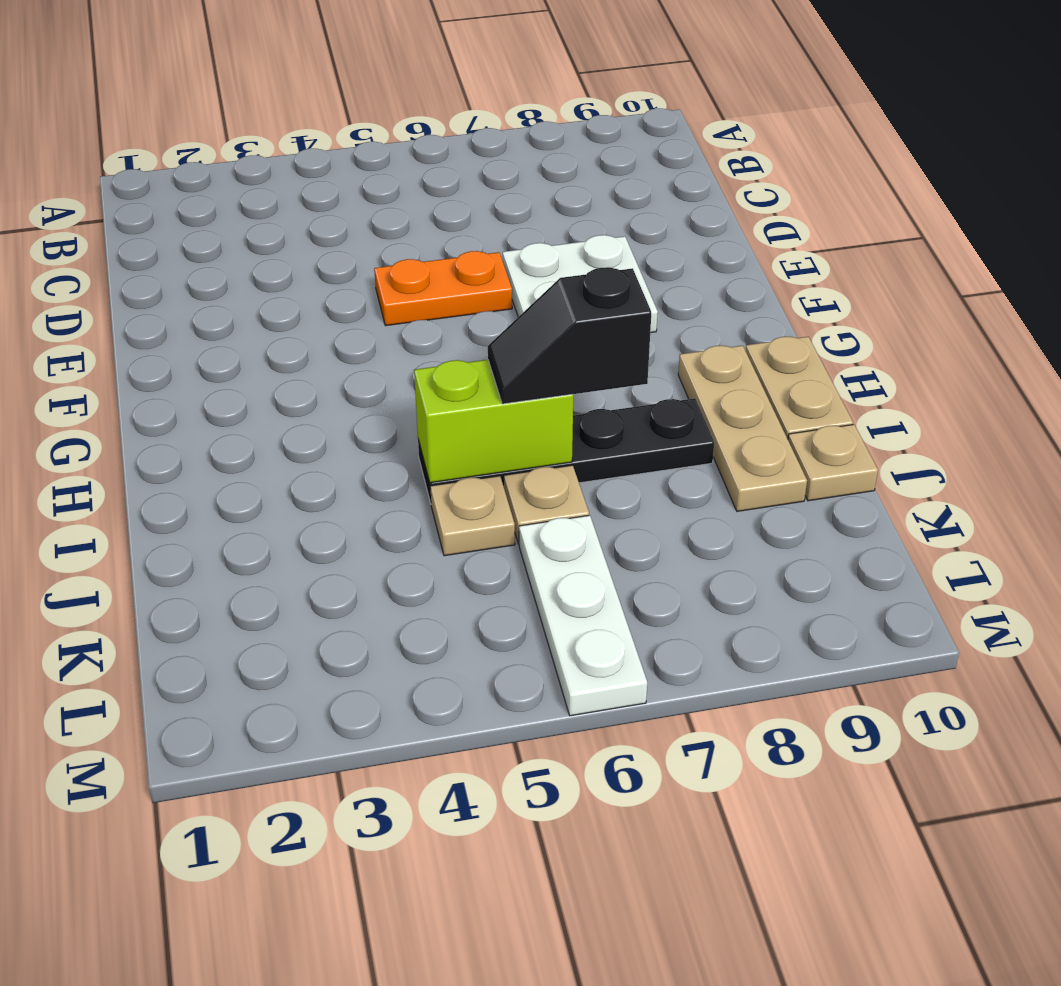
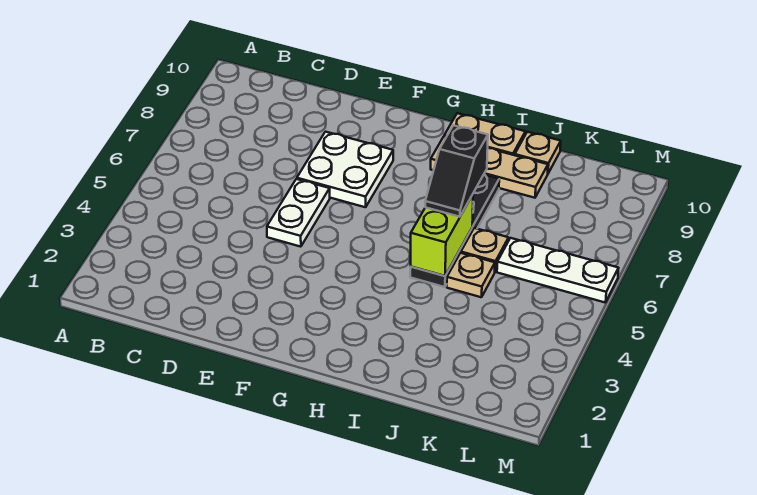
orange plate E5:E6 level 1 -> white plate E5:E6 level 1

